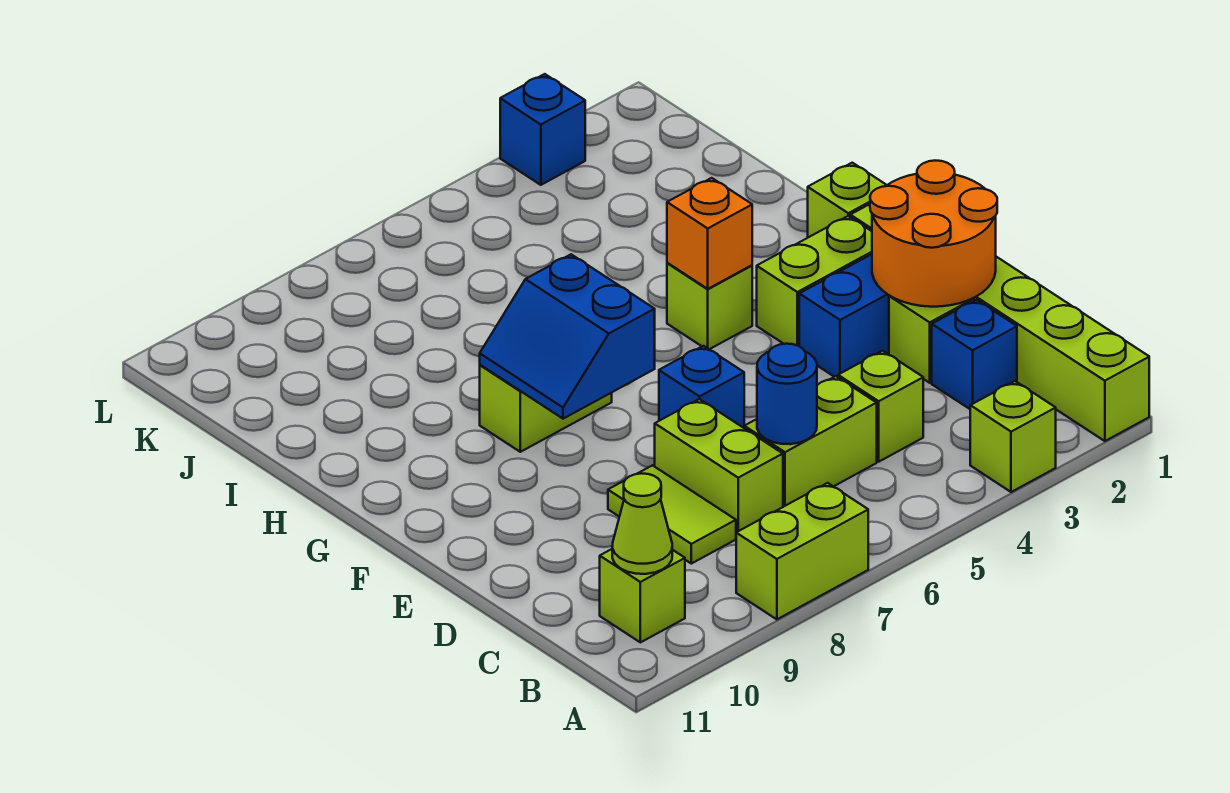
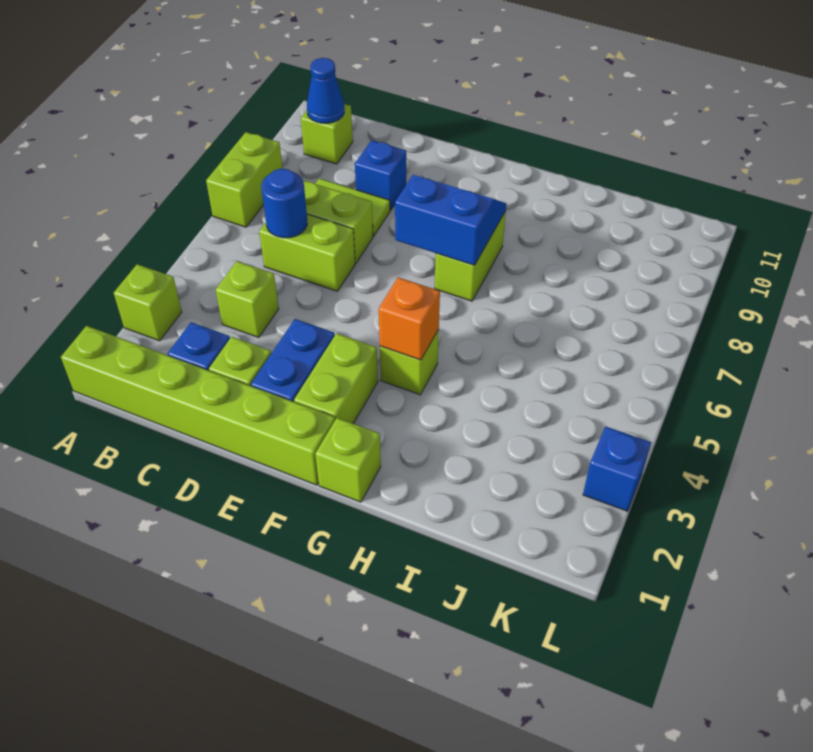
lime cone B10 level 2 -> blue cone B10 level 2
lime brick C5:C6 level 1 -> lime brick C6:D6 level 1
orange round brick D1:E2 level 2 -> none
blue brick E6 level 1 -> blue brick D9 level 1

